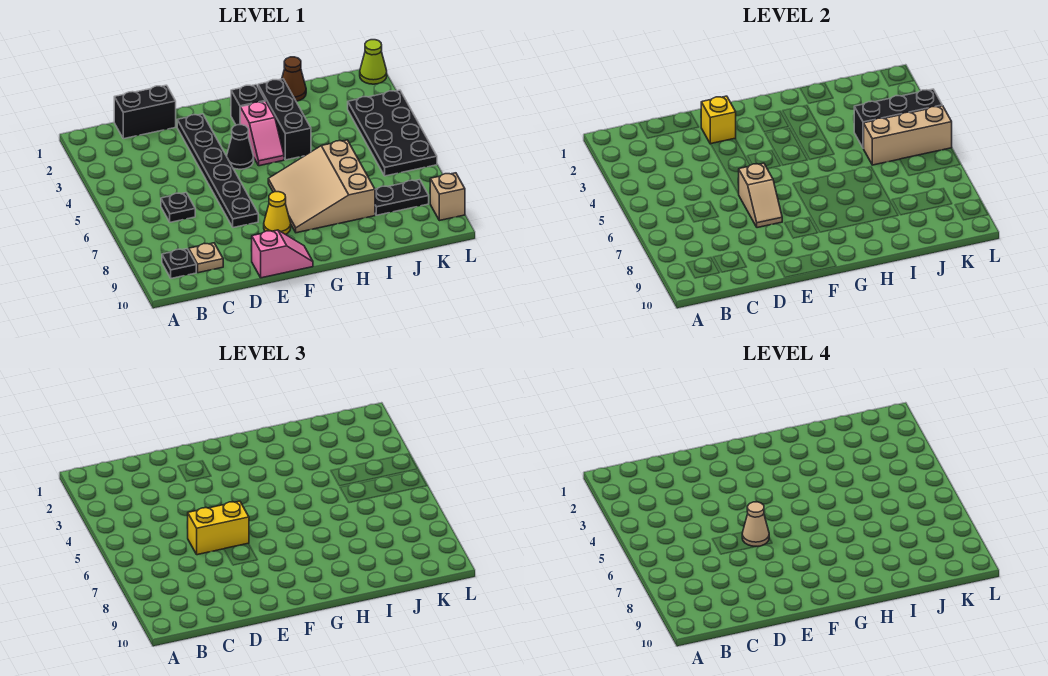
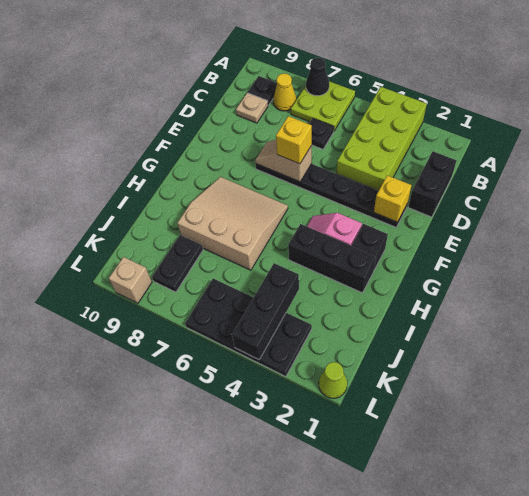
none -> lime brick A3:D4 level 1
none -> lime plate A6:B7 level 1
yellow brick D6:E6 level 3 -> yellow brick E6 level 3
tan cone E6 level 4 -> none
pink slope E10:F10 level 1 top E -> none
black cone F4 level 1 -> black cone A7 level 2
yellow cone F8 level 1 -> yellow cone B8 level 1
brown cone I1 level 1 -> none
tan brick J5:L5 level 2 -> none

